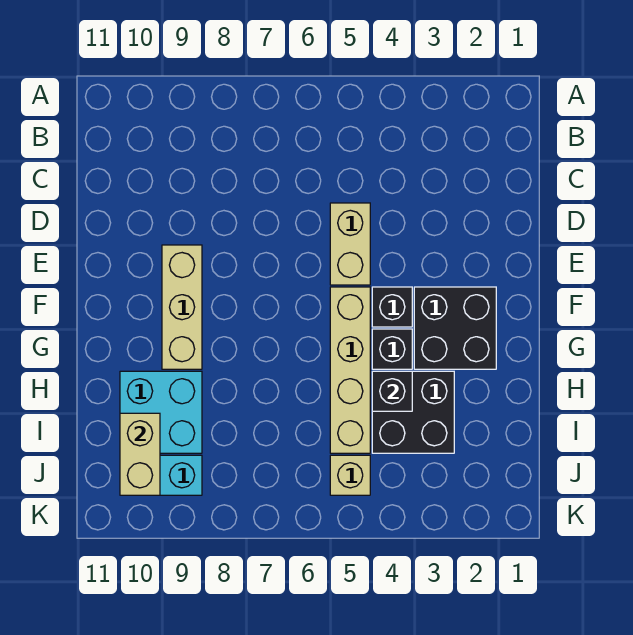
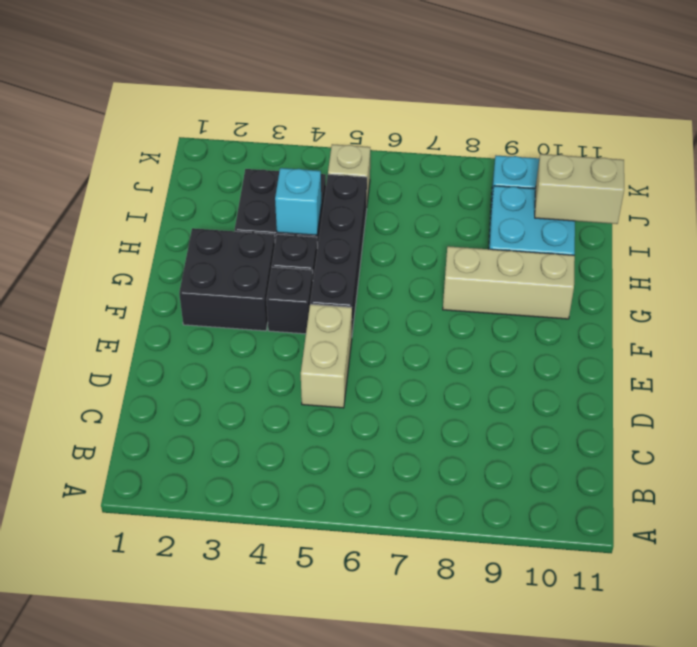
tan brick E9:G9 level 1 -> tan brick G8:G10 level 1
tan brick F5:I5 level 1 -> black brick F5:I5 level 1
black brick H4 level 2 -> cyan brick H4 level 2
tan brick I10:J10 level 2 -> tan brick I10:I11 level 2

